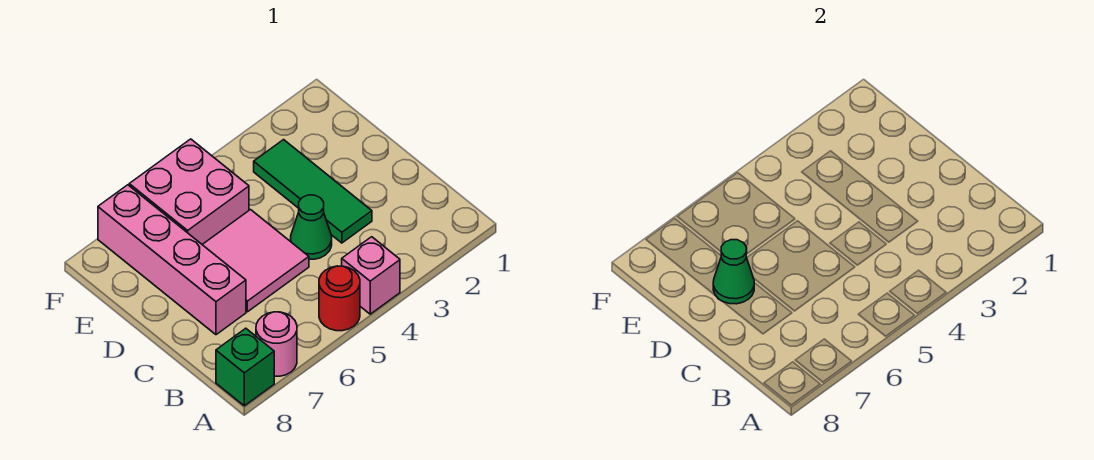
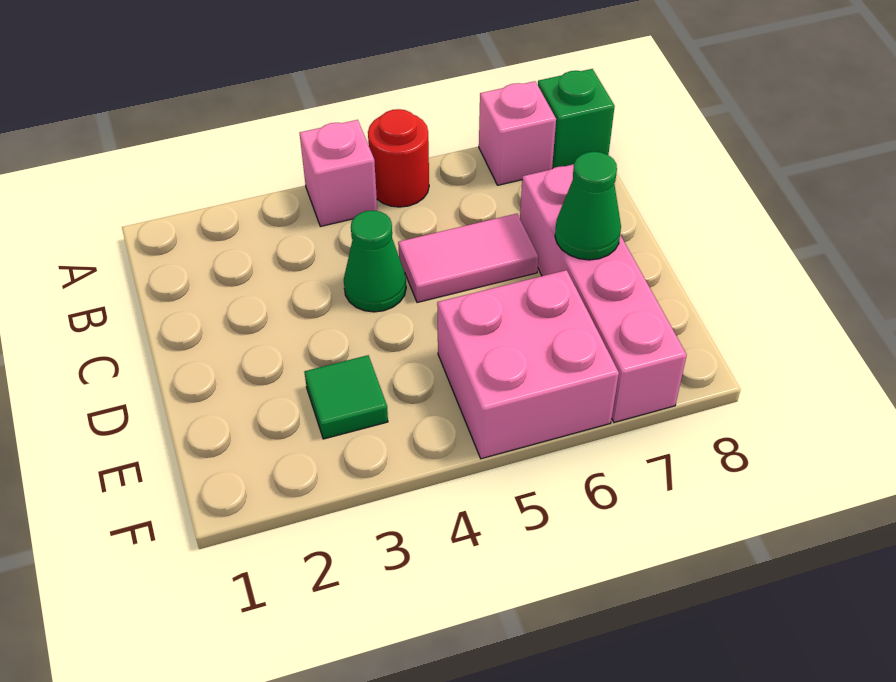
pink round brick A7 level 1 -> pink brick A7 level 1
green tile C3:E3 level 1 -> green tile E3 level 1
pink tile C5:D6 level 1 -> pink tile C5:C6 level 1

